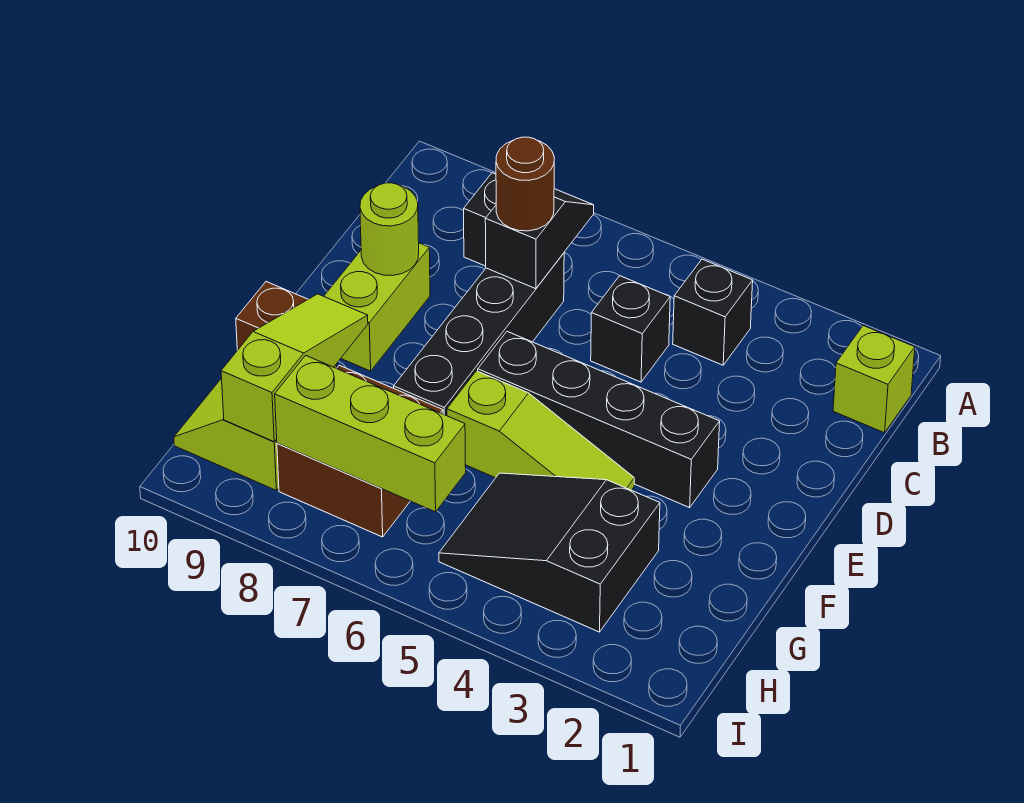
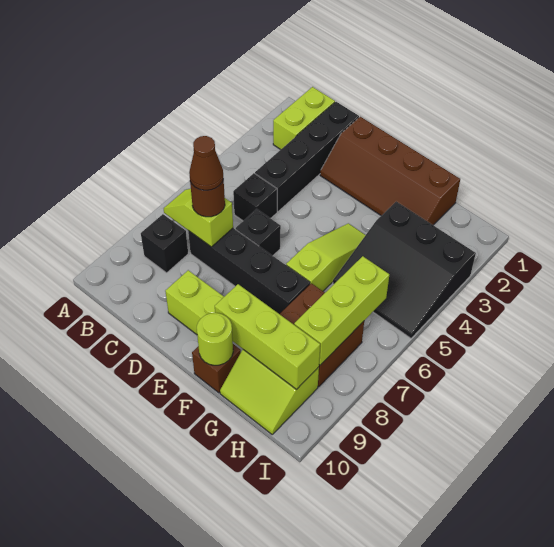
lime brick B1 level 1 -> lime brick B1:B2 level 1
black brick B4 level 1 -> black brick D6 level 1
black slope B7:C7 level 2 top C -> lime slope B7:C7 level 2 top C
none -> brown cone C7 level 4
none -> brown slope D1:G2 level 1 top 1
lime round brick D9 level 2 -> lime round brick F10 level 2
black brick E3:E6 level 1 -> black brick C1:C4 level 1
lime slope F9:H9 level 2 top H -> lime brick F9:H9 level 2
black slope G3:H5 level 1 top 3 -> black slope G3:I5 level 1 top 3

